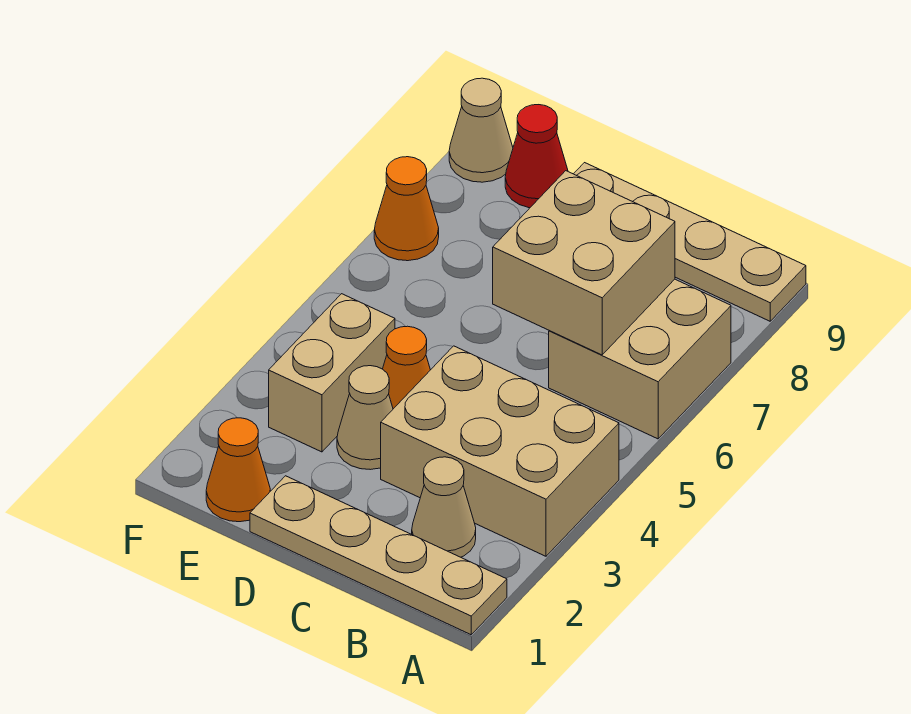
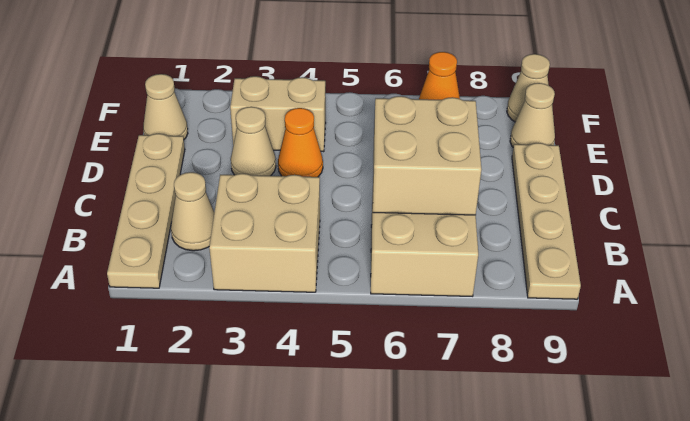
tan brick A3:C4 level 1 -> tan brick A3:B4 level 1
orange cone E1 level 1 -> tan cone E1 level 1
red cone E9 level 1 -> tan cone E9 level 1

